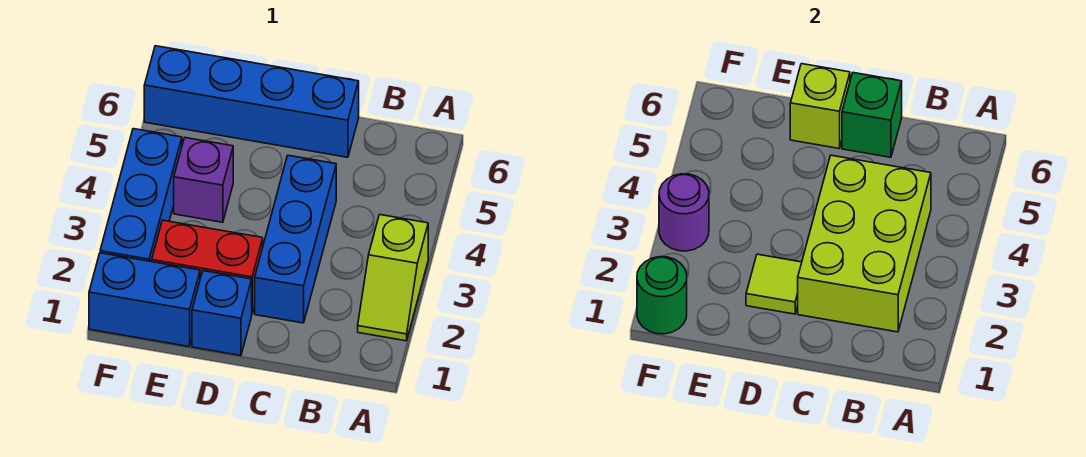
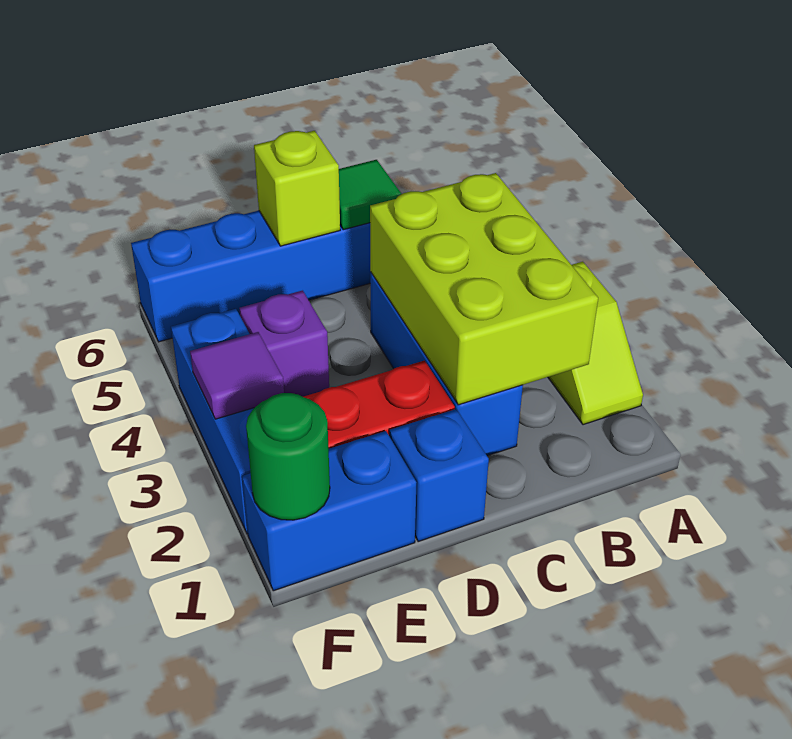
green brick C6 level 2 -> green tile C6 level 2
lime tile D2 level 2 -> none
purple round brick F3 level 2 -> purple tile F3 level 2

